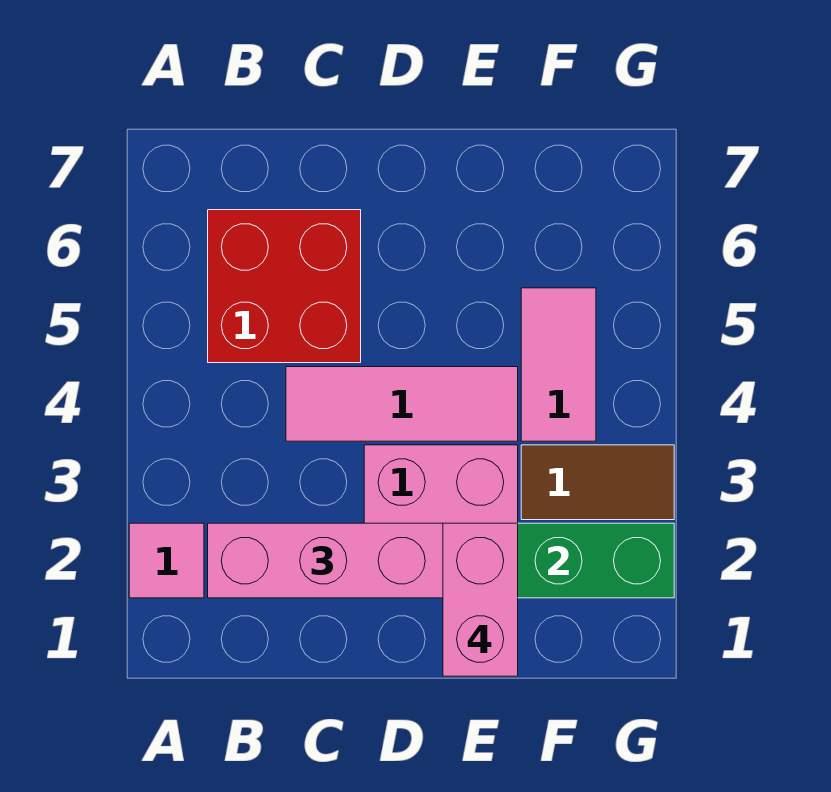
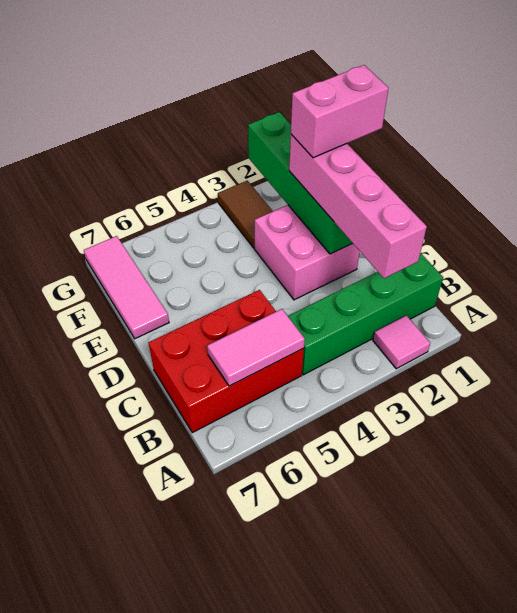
none -> green brick B1:B4 level 1
red brick B5:C6 level 1 -> red brick B5:C7 level 1
pink tile C4:E4 level 1 -> pink tile E7:G7 level 1
pink tile F4:F5 level 1 -> pink tile B5:B6 level 2

